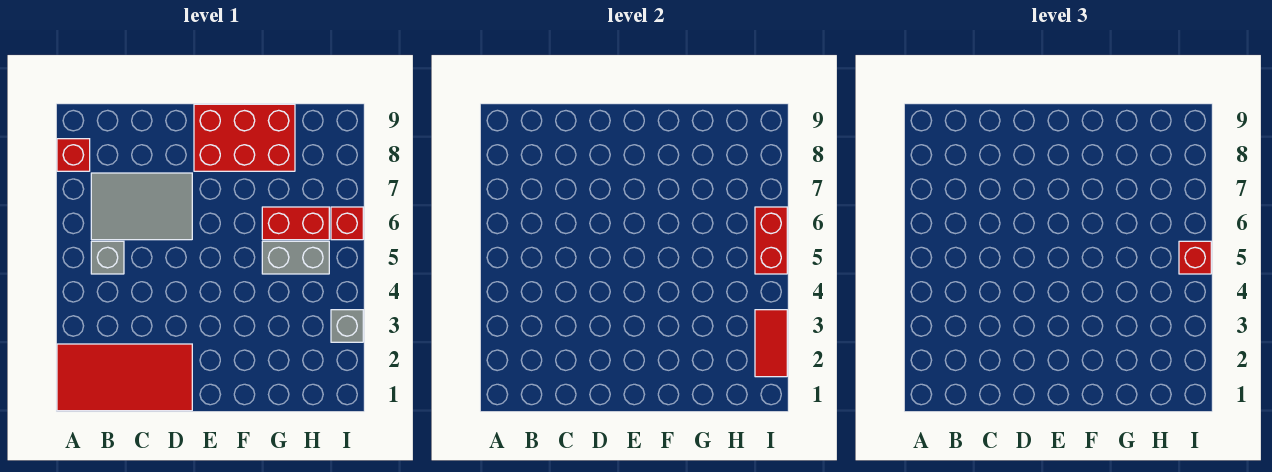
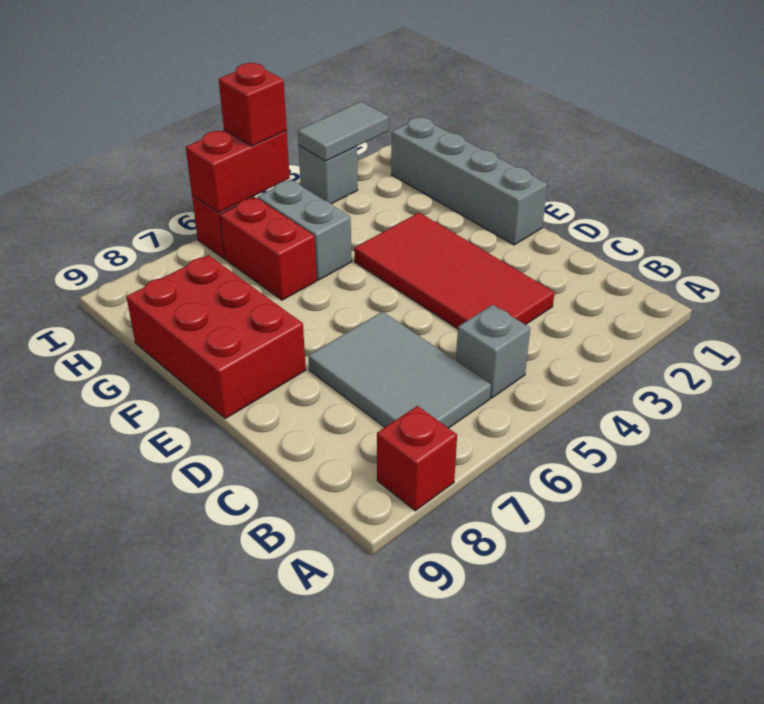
red tile A1:D2 level 1 -> red tile C3:F4 level 1
none -> grey brick E1:H1 level 1
red tile I2:I3 level 2 -> grey tile I2:I3 level 2

